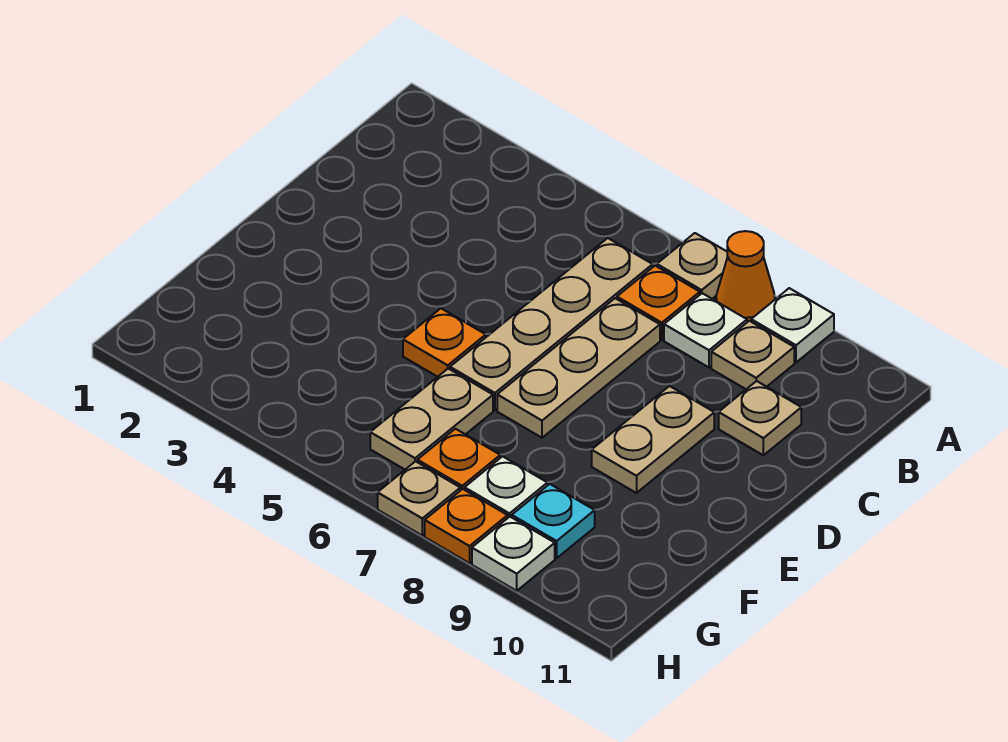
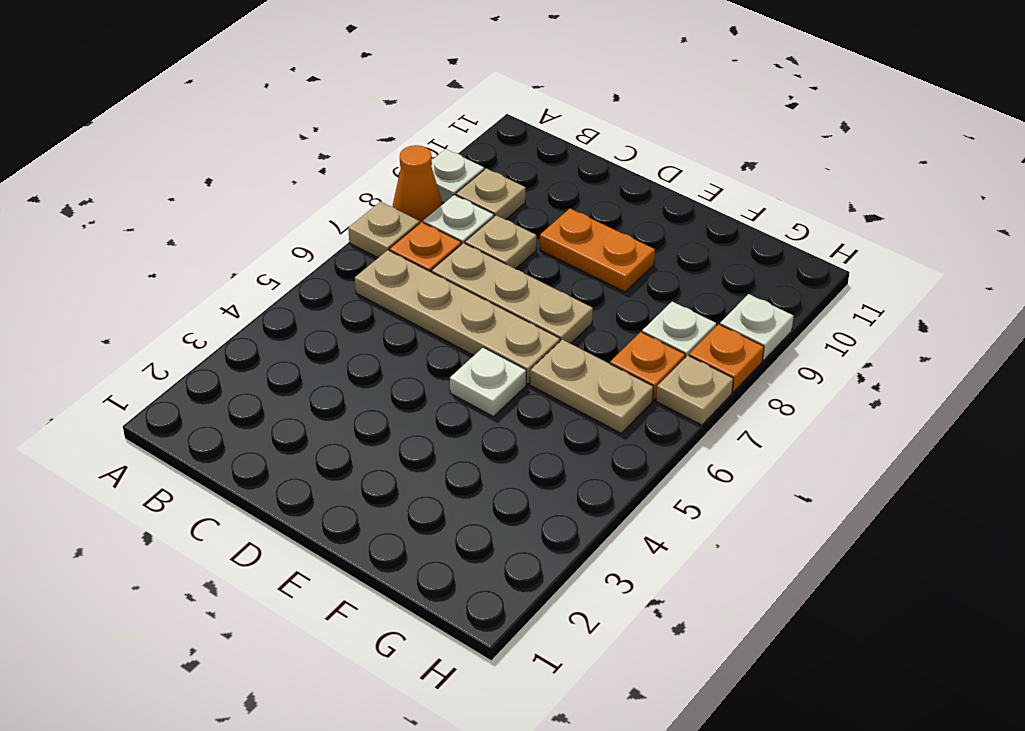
tan plate C10 level 1 -> tan plate C8 level 1
tan plate D9:E9 level 1 -> orange plate D9:E9 level 1
orange plate E5 level 1 -> white plate E5 level 1
cyan plate G9 level 1 -> none

